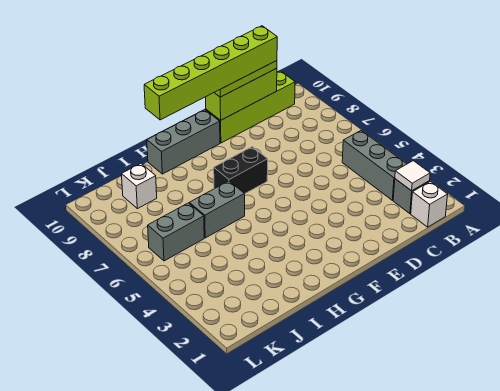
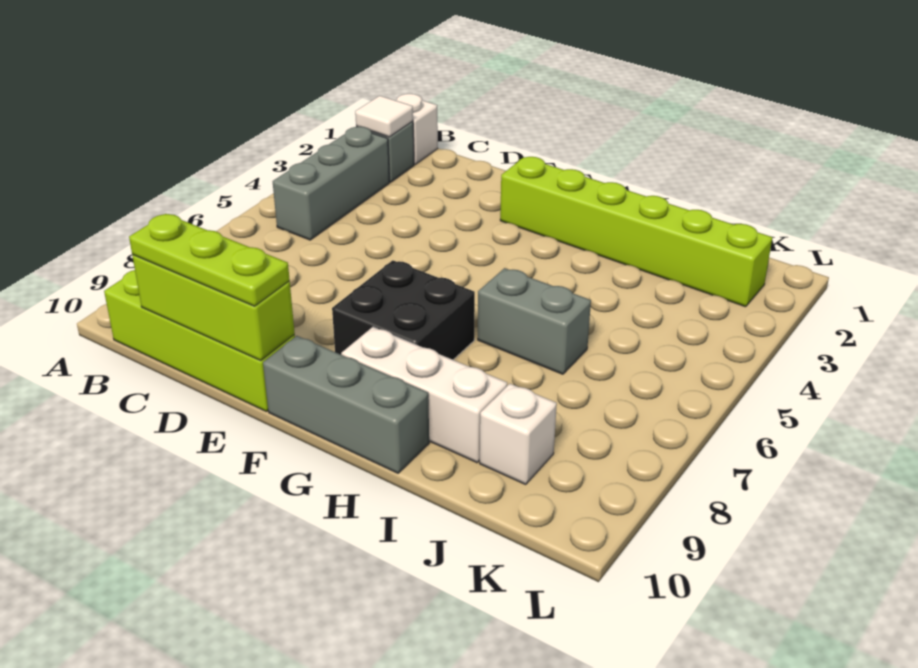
lime brick C10:H10 level 4 -> lime brick F2:K2 level 1
black brick F7:G7 level 1 -> black brick F7:G8 level 1
none -> white brick G9:I9 level 1
grey brick J6:K6 level 1 -> none

